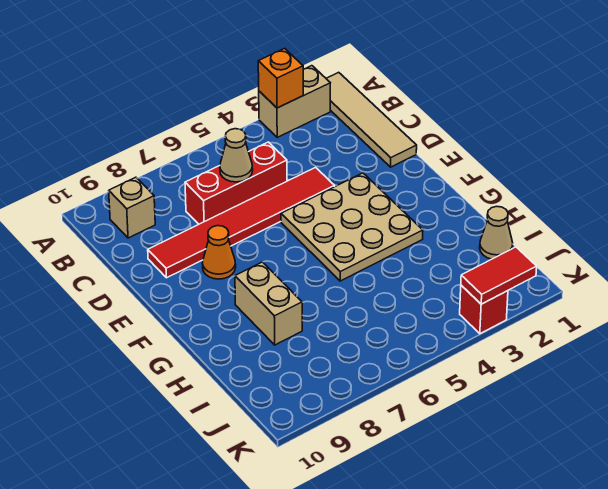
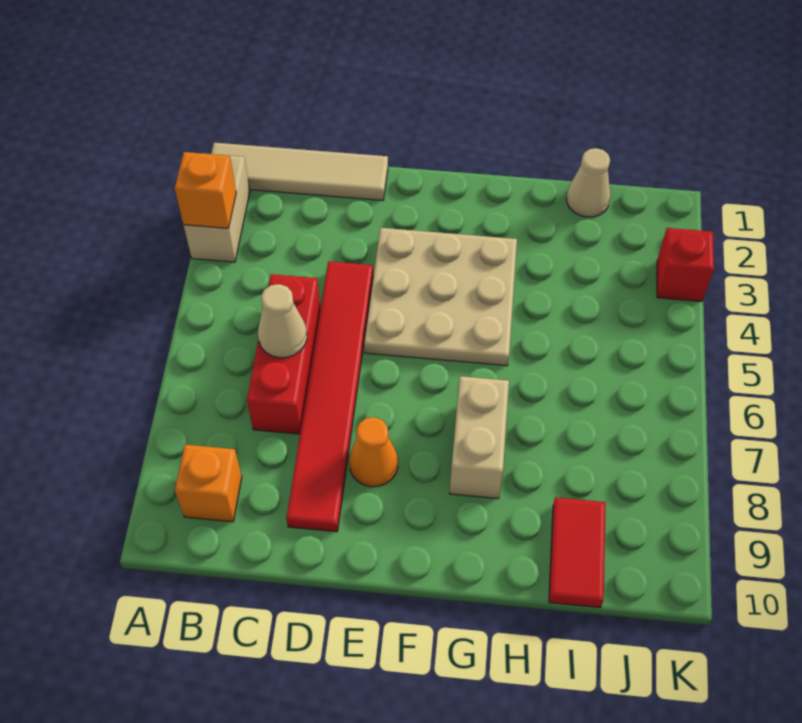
tan brick B9 level 1 -> orange brick B9 level 1
tan brick G8:H8 level 1 -> tan brick G7:G8 level 1
red tile K2:K3 level 2 -> red tile I9:I10 level 1

